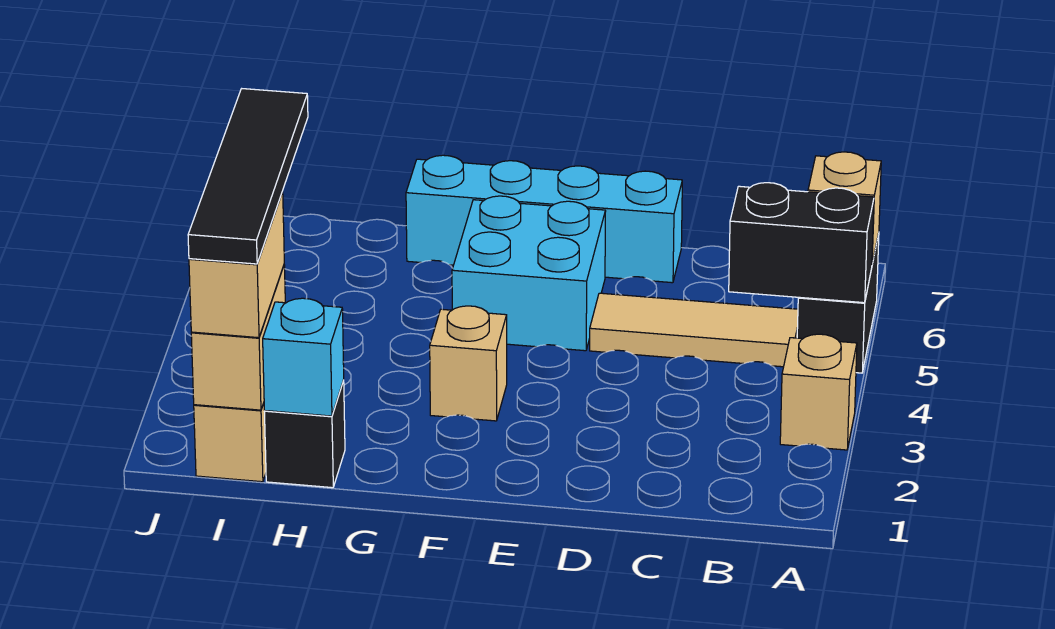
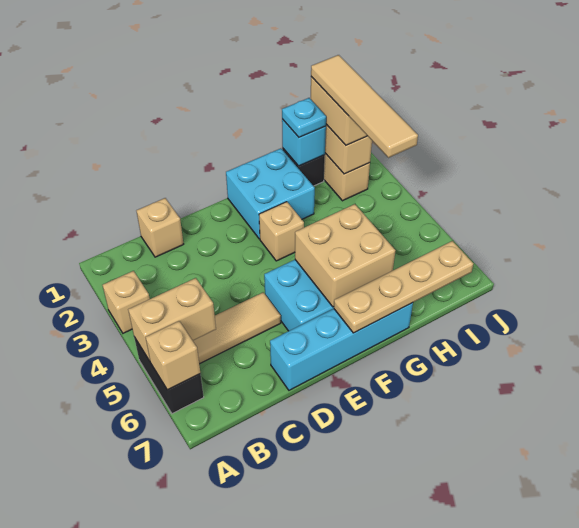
black brick A5:B5 level 2 -> tan brick A5:B5 level 2
none -> tan brick C1 level 1
none -> cyan brick F1:G2 level 1
none -> tan brick F5:G6 level 2
none -> tan plate F7:I7 level 2
none -> cyan plate H1 level 3
black tile I1:I4 level 4 -> tan tile I1:I4 level 4

